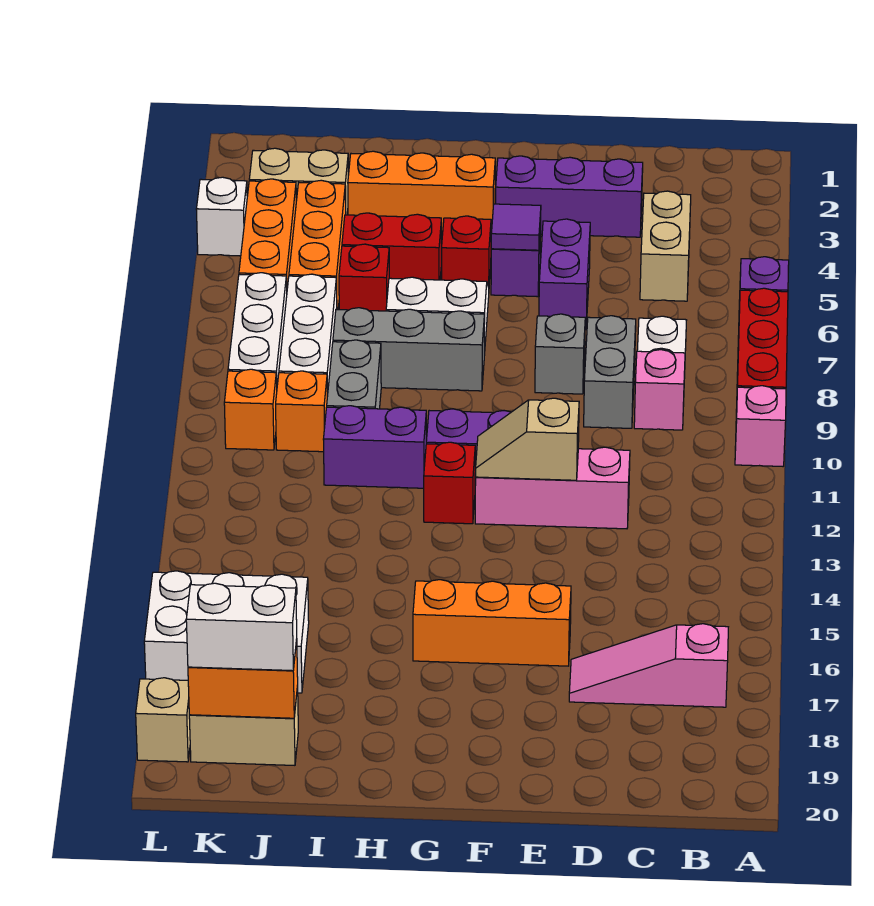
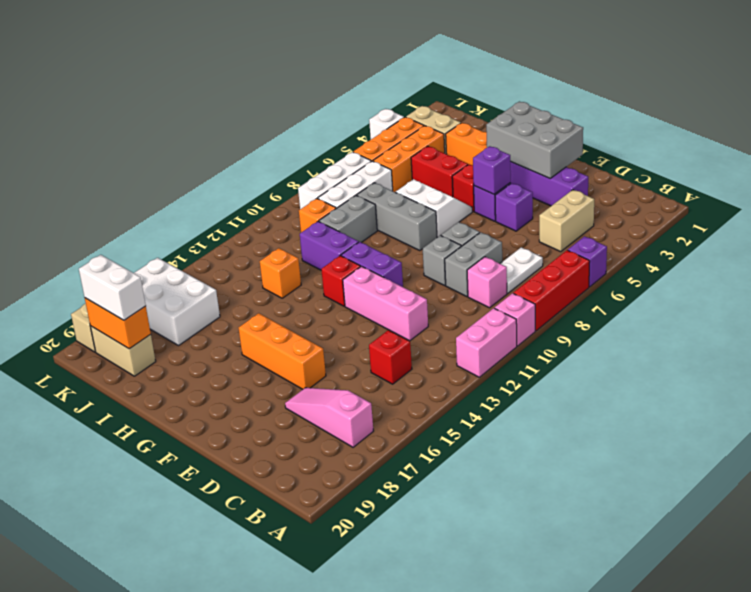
none -> pink brick A11:A12 level 1
none -> grey brick E2:G3 level 2
purple brick E5:E6 level 1 -> purple brick E5 level 1
none -> grey brick E9 level 1
tan slope E12:F12 level 2 top E -> none
purple tile F5 level 2 -> purple brick F5 level 2
red brick I6 level 1 -> red brick C14 level 1
orange brick K10 level 1 -> orange brick I13 level 1

